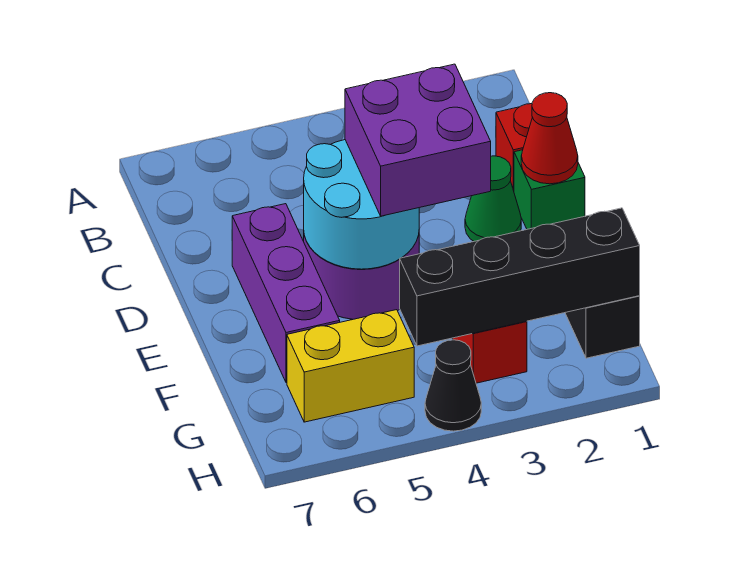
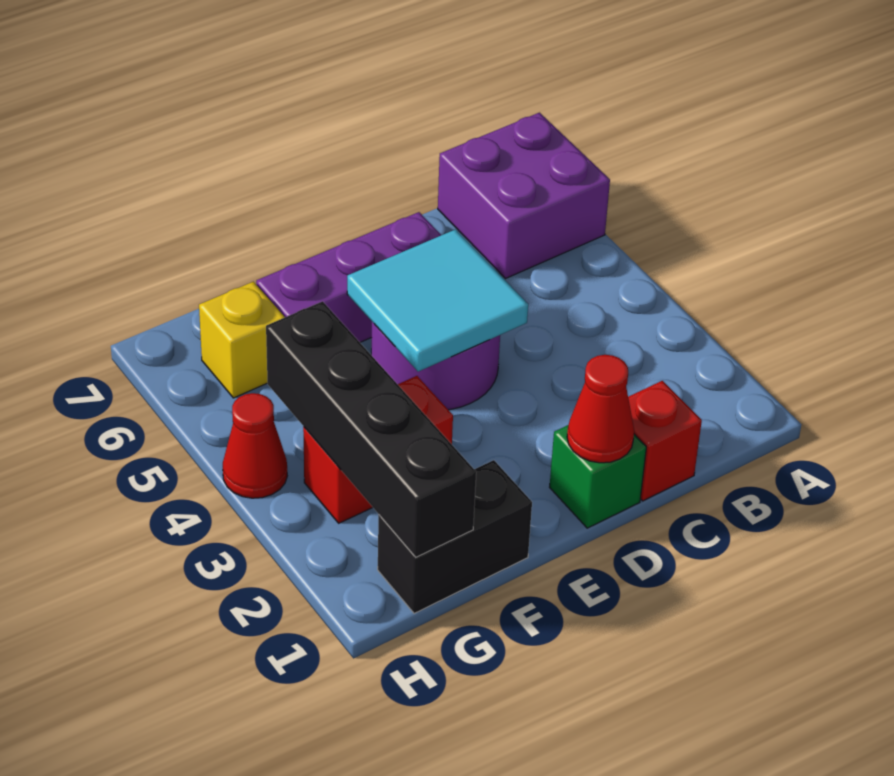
green cone D2 level 1 -> none
purple brick D3:E4 level 3 -> purple brick A6:B7 level 1
cyan round brick D4:E5 level 2 -> cyan tile D4:E5 level 2
yellow brick G5:G6 level 1 -> yellow brick G6 level 1
black cone H4 level 1 -> red cone H4 level 1

